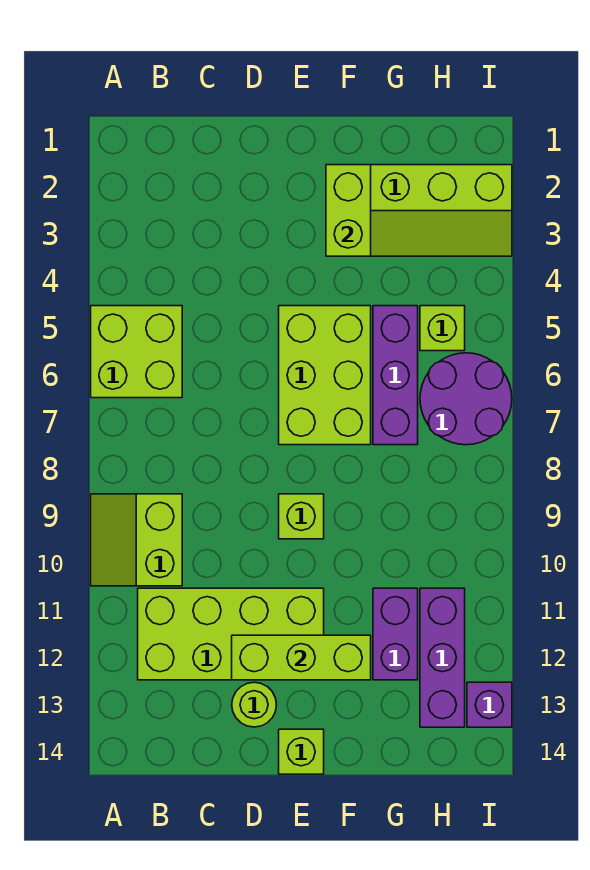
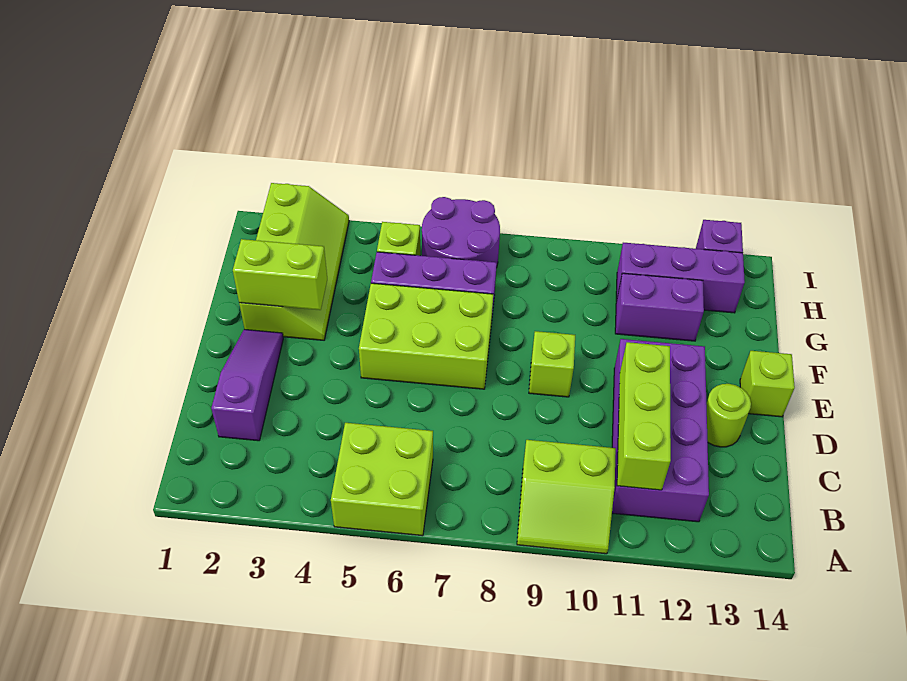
lime brick B11:E12 level 1 -> purple brick B11:E12 level 1
none -> purple slope C2:E2 level 1 top C
lime brick D12:F12 level 2 -> lime brick B11:D11 level 2

